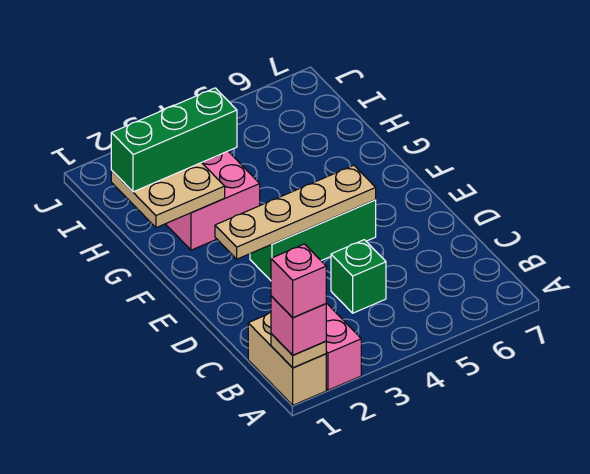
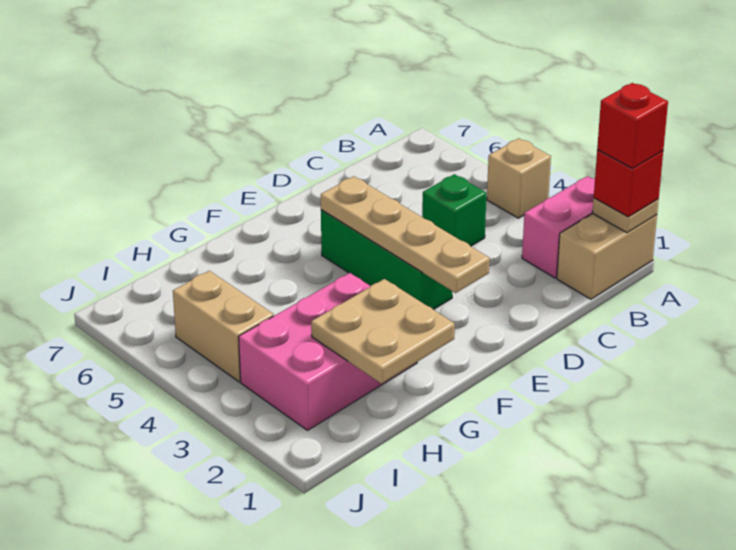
pink brick A1 level 3 -> red brick A1 level 3
pink brick A1 level 4 -> red brick A1 level 4
none -> tan brick A4 level 1
green brick H1:H3 level 3 -> none
none -> tan brick I4:I5 level 1

